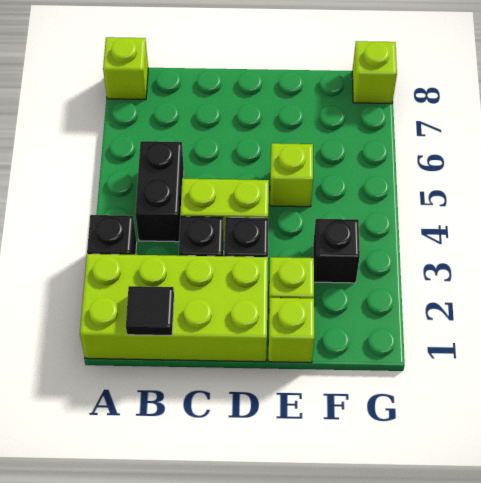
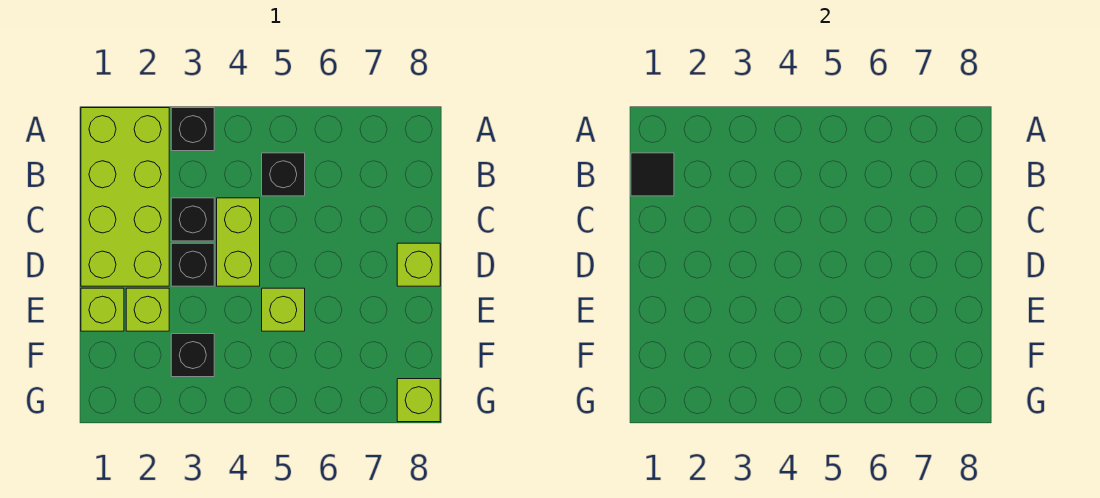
lime brick A8 level 1 -> lime brick D8 level 1
black brick B4:B5 level 1 -> black brick B5 level 1

